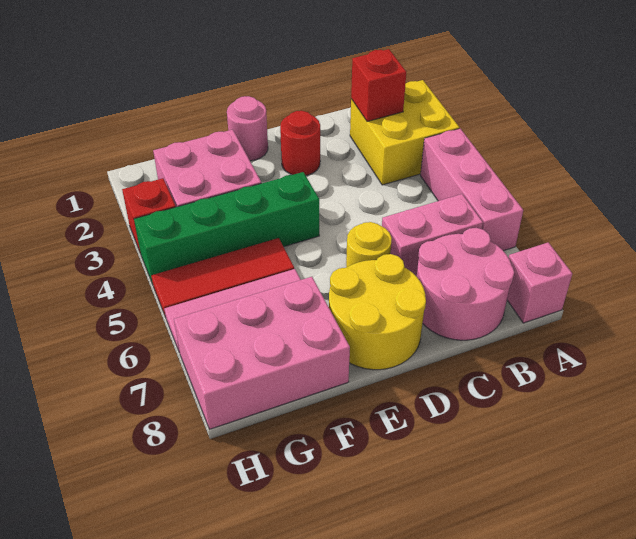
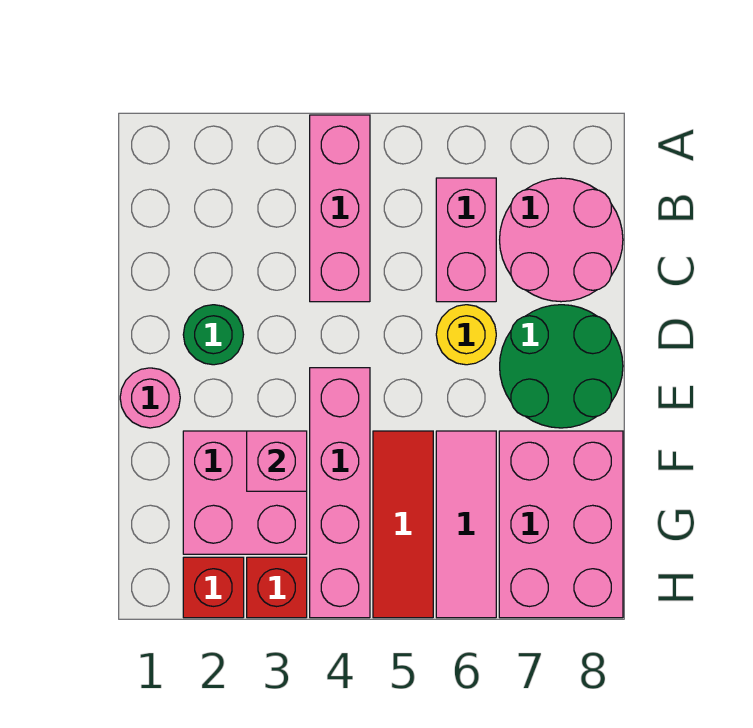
yellow brick A2:B3 level 1 -> none
pink brick A4:A6 level 1 -> pink brick A4:C4 level 1
pink brick A8 level 1 -> pink brick F3 level 2
red brick B2 level 2 -> red brick H2 level 1
red round brick D2 level 1 -> green round brick D2 level 1
yellow round brick D7:E8 level 1 -> green round brick D7:E8 level 1
green brick E4:H4 level 1 -> pink brick E4:H4 level 1

